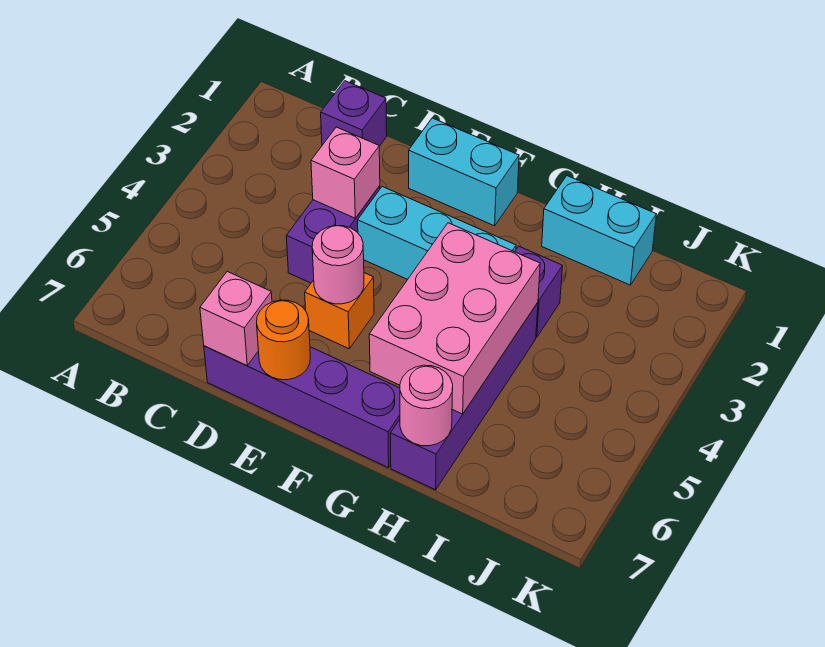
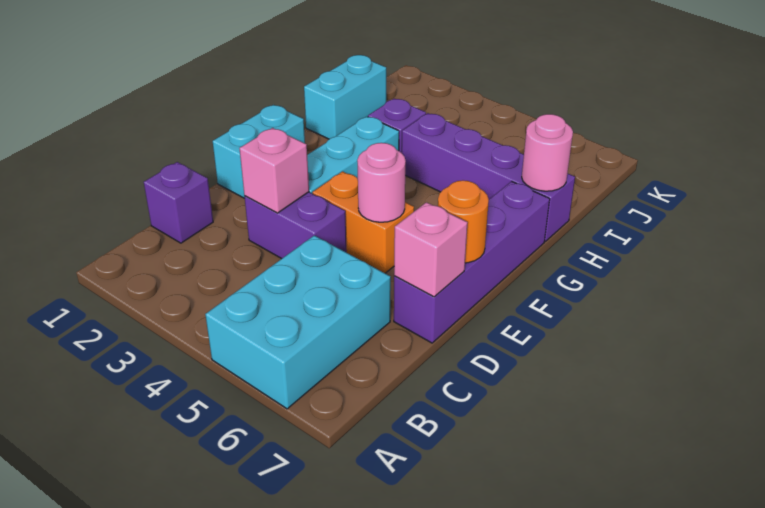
none -> cyan brick A5:C6 level 1
orange brick E5 level 1 -> orange brick E4:E5 level 1
pink brick G4:H6 level 2 -> none

